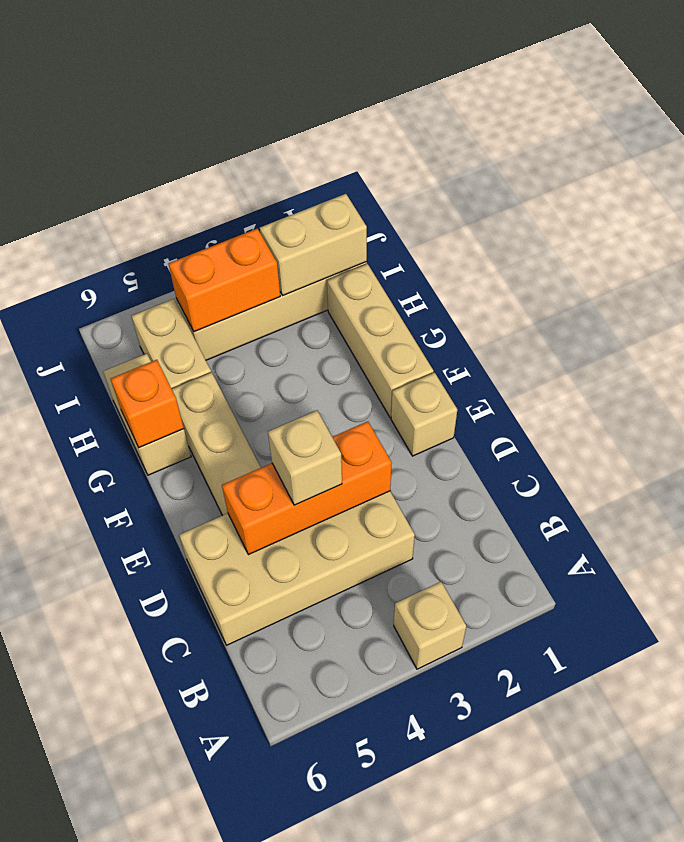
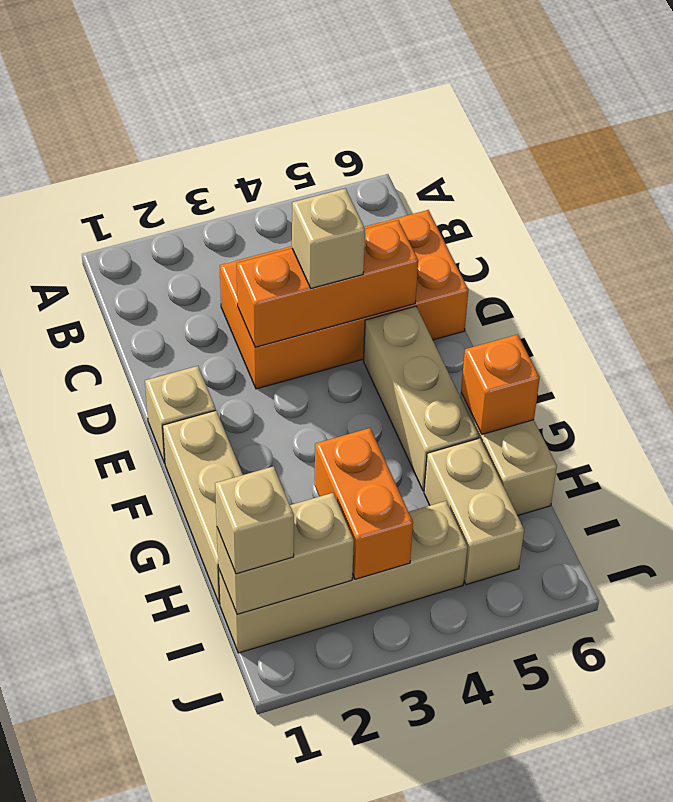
tan brick A3 level 1 -> tan brick I1 level 3
tan brick C3:D6 level 1 -> orange brick C3:D6 level 1
orange brick I3:I4 level 2 -> orange brick H3:I3 level 2

